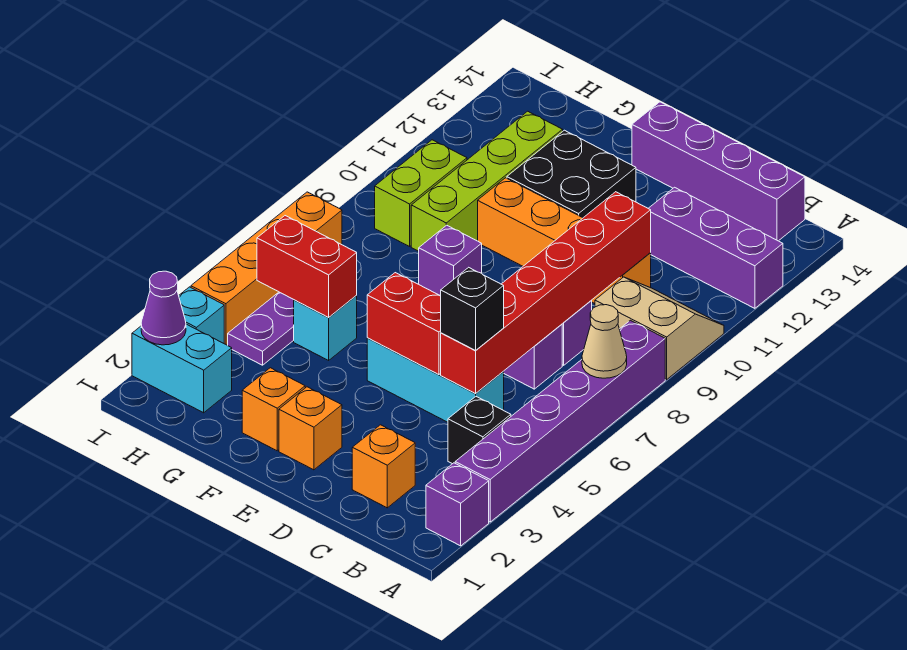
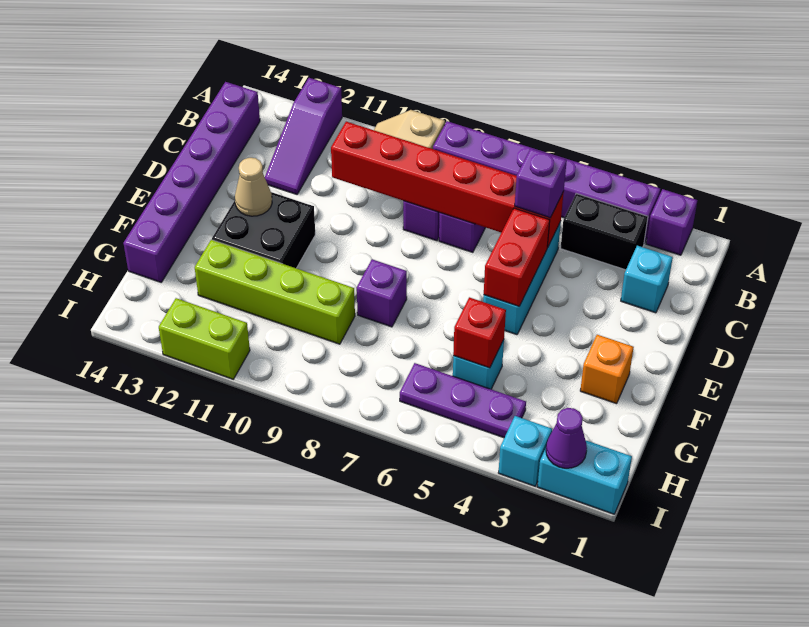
tan cone A7 level 2 -> tan cone E12 level 2
purple brick A12:C12 level 1 -> purple slope A12:C12 level 1 top A
black brick B4 level 1 -> black brick B3:B4 level 1
purple brick B14:E14 level 1 -> purple brick B14:G14 level 1
orange brick C2 level 1 -> cyan brick C2 level 1
black brick C5 level 3 -> purple brick C5 level 3
orange brick C10:F10 level 1 -> none
orange brick E2 level 1 -> none
red brick G5:H5 level 2 -> red brick G5 level 2
cyan brick H2:I2 level 1 -> cyan brick I1:I2 level 1
lime brick H9:H10 level 1 -> lime brick I11:I12 level 1
orange brick I4:I7 level 1 -> none

